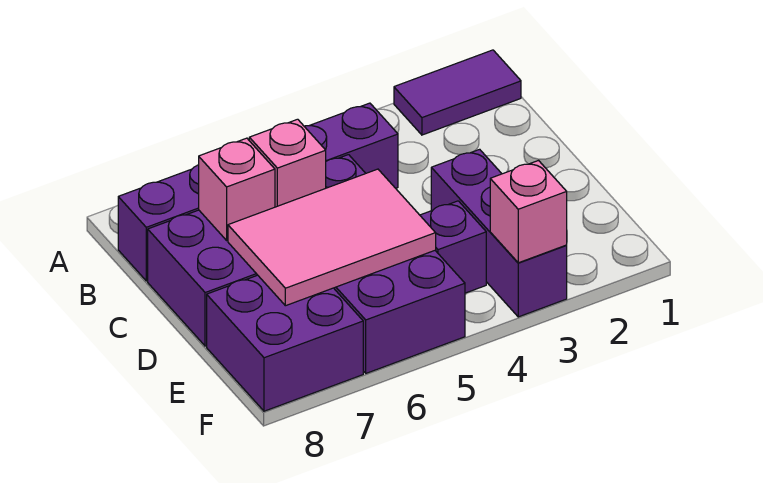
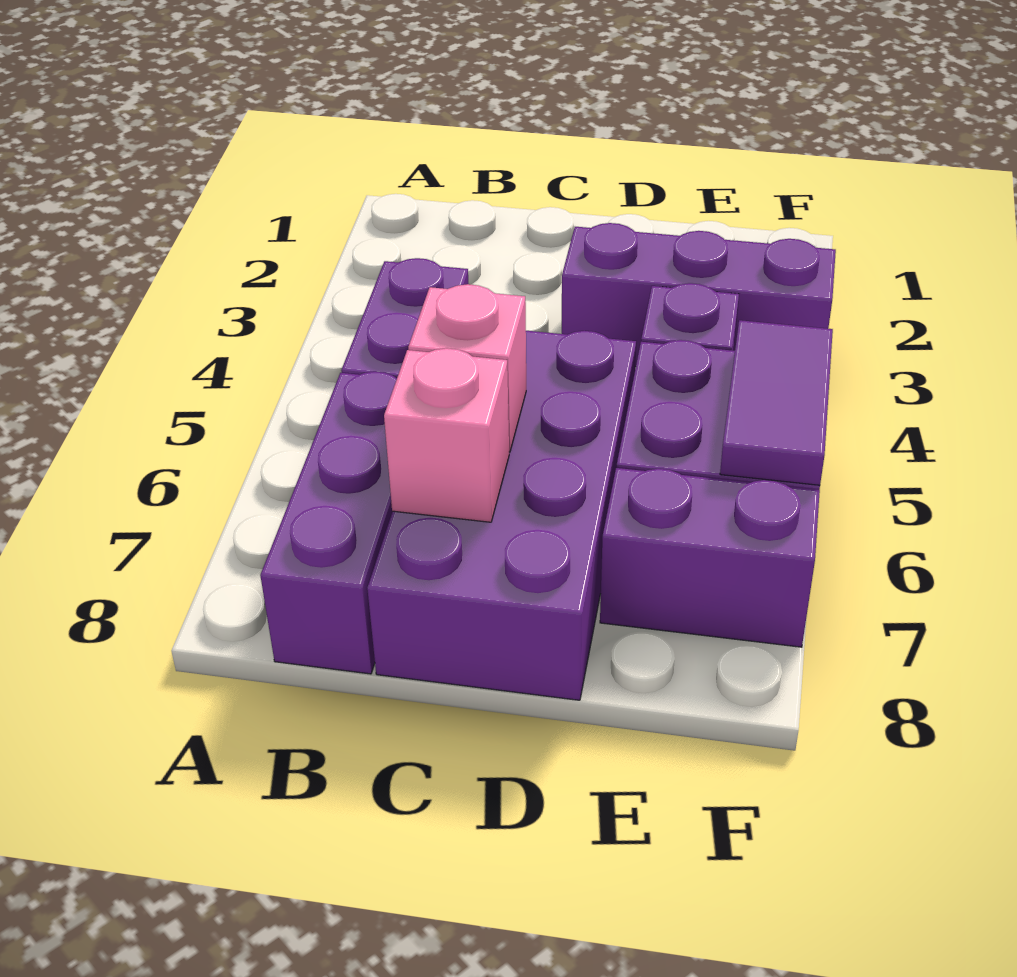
purple tile A1:A2 level 1 -> purple tile F5:F6 level 2
pink tile D5:E7 level 2 -> none
purple brick E7:F8 level 1 -> purple brick E7:F7 level 1
pink brick F3 level 2 -> none

